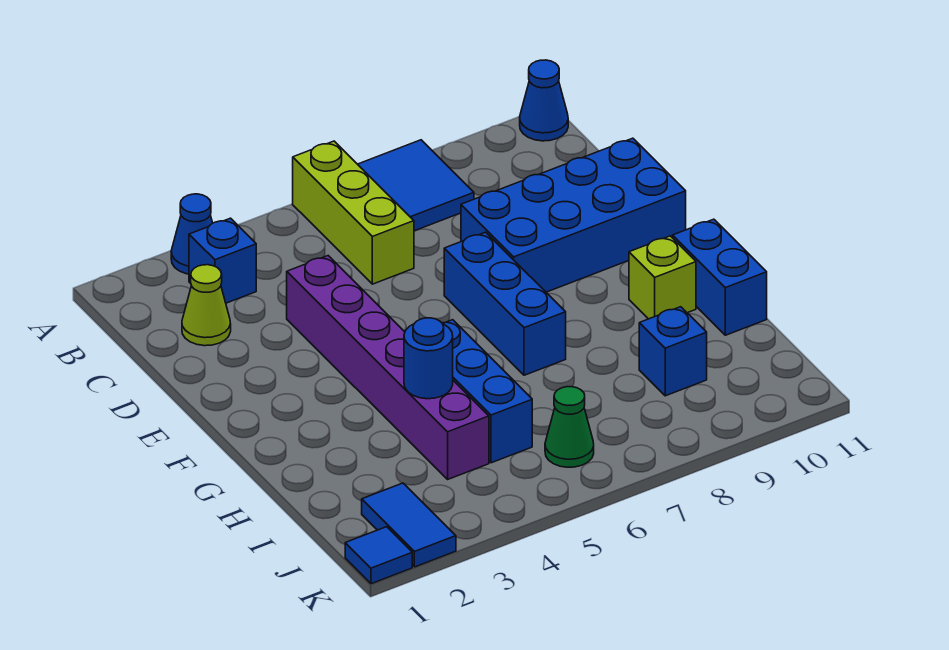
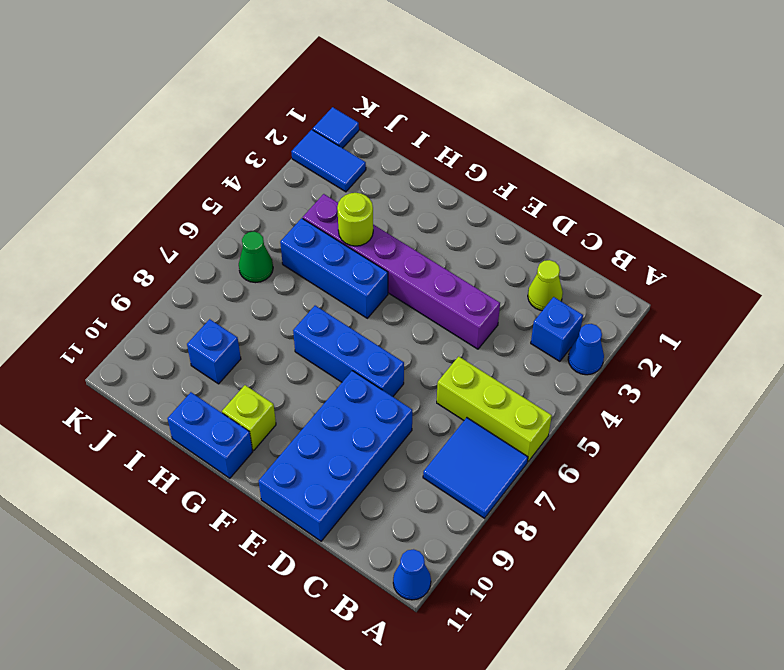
blue round brick H4 level 2 -> lime round brick H4 level 2

